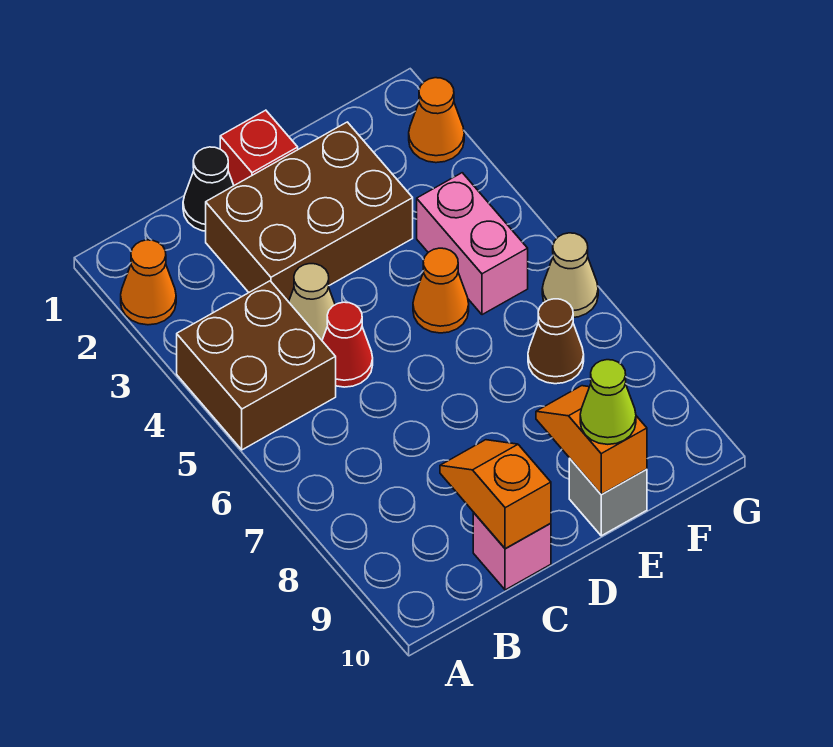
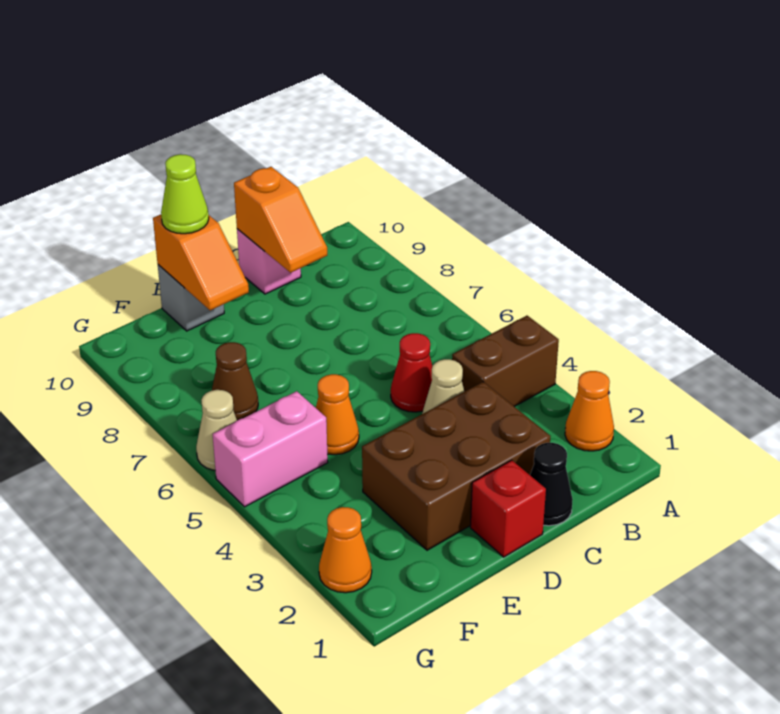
brown brick A4:B5 level 1 -> brown brick A4:B4 level 1
pink brick F4:F5 level 1 -> pink brick F5:G5 level 1

